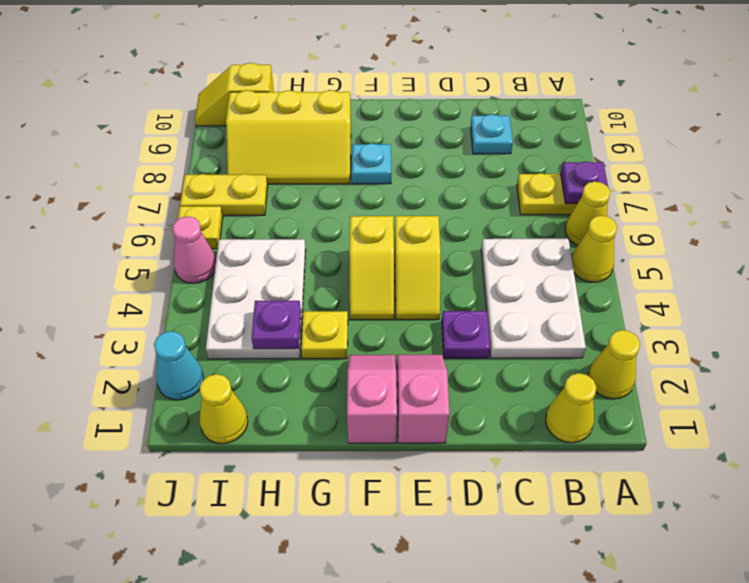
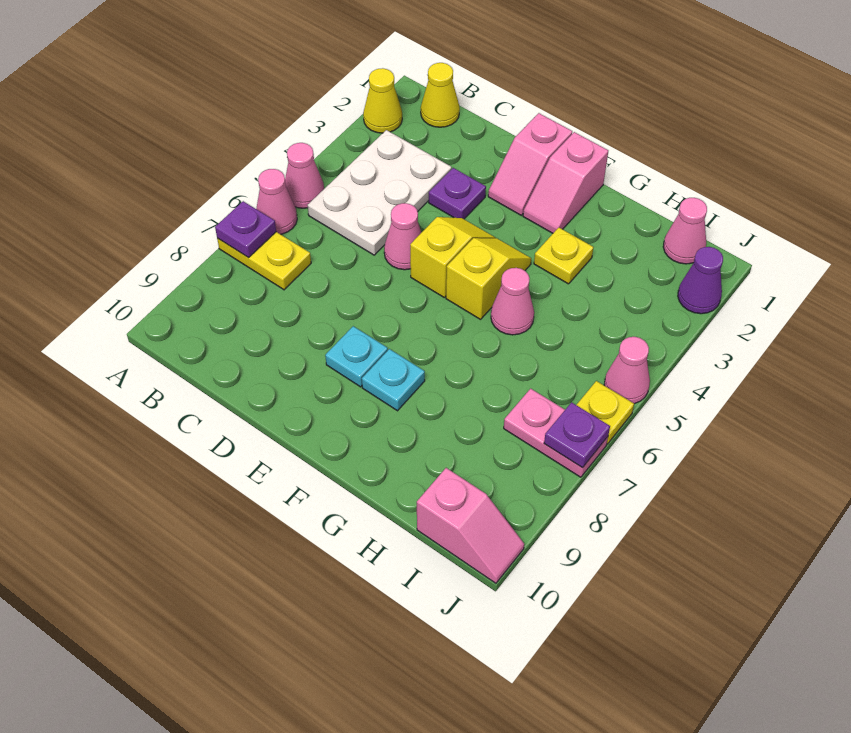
yellow cone A5 level 1 -> pink cone A5 level 1
yellow cone A6 level 1 -> pink cone A6 level 1
cyan plate C9 level 1 -> cyan plate E8 level 1
none -> pink cone D5 level 1
none -> pink cone G5 level 1
yellow slope G8:I9 level 1 top 9 -> none
white plate H3:I5 level 1 -> none
purple plate H3 level 2 -> purple plate J7 level 2
yellow cone I1 level 1 -> pink cone I1 level 1
yellow plate I7:J7 level 1 -> pink plate I7:J7 level 1
yellow slope I10:J10 level 1 top I -> pink slope I10:J10 level 1 top I
cyan cone J2 level 1 -> purple cone J2 level 1

